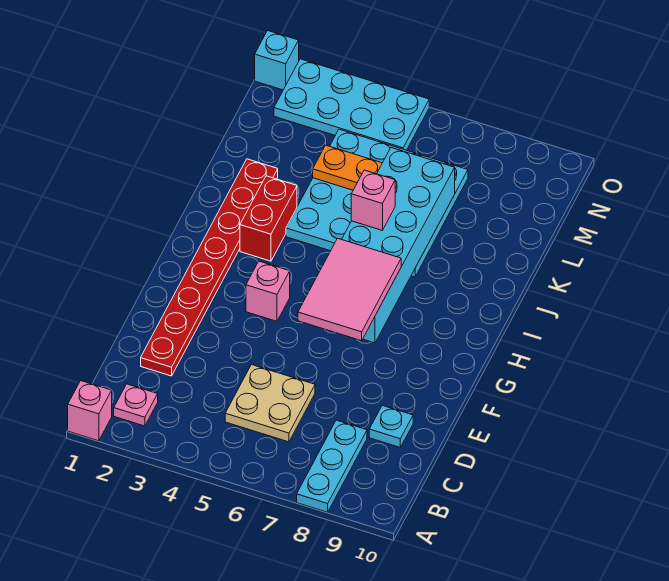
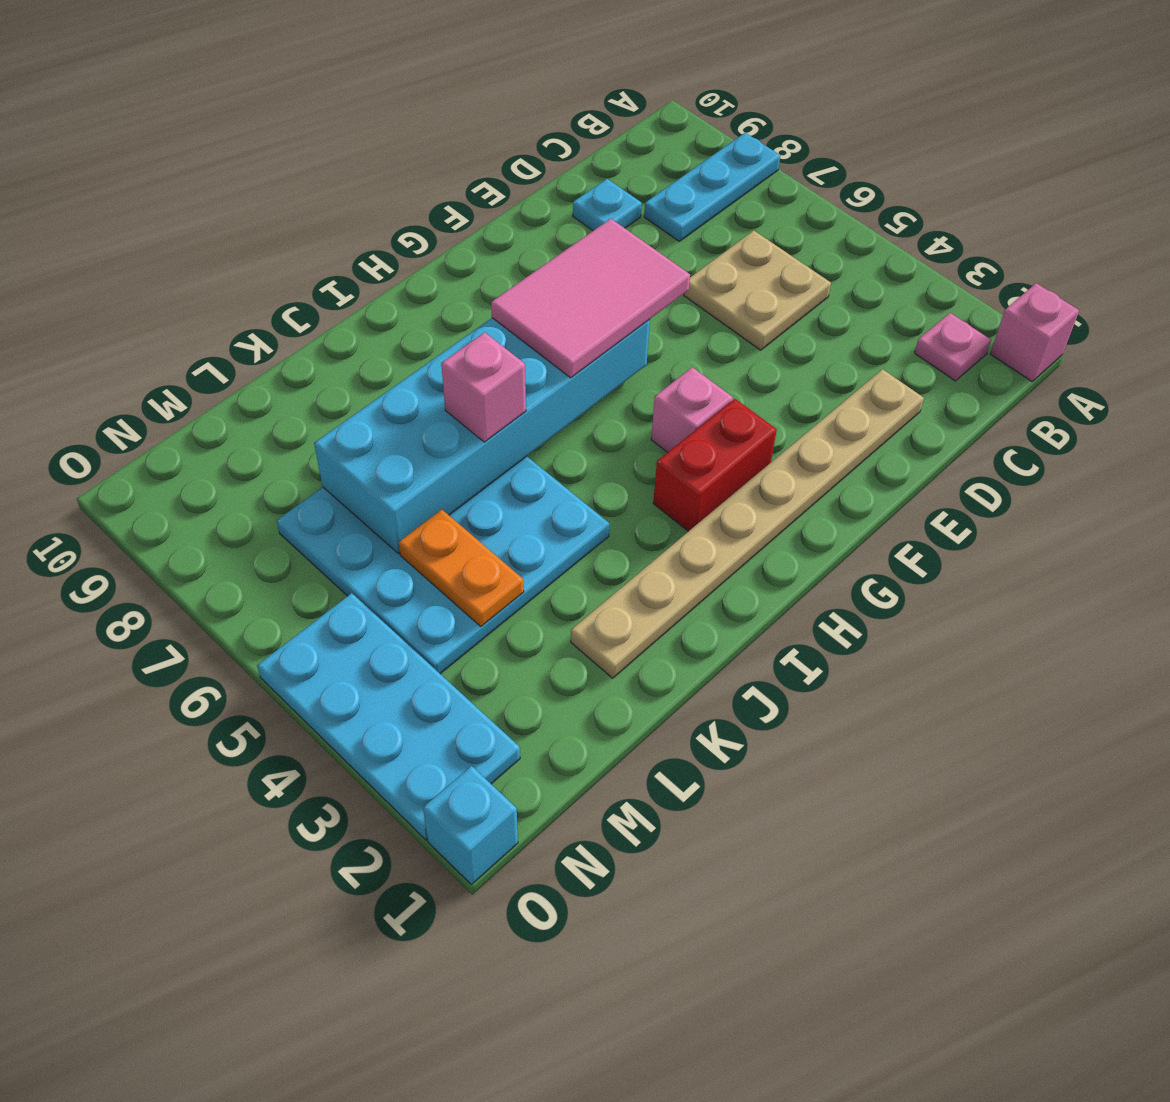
red plate D2:K2 level 1 -> tan plate D2:K2 level 1
red brick I3:J3 level 1 -> red brick G3:H3 level 1

